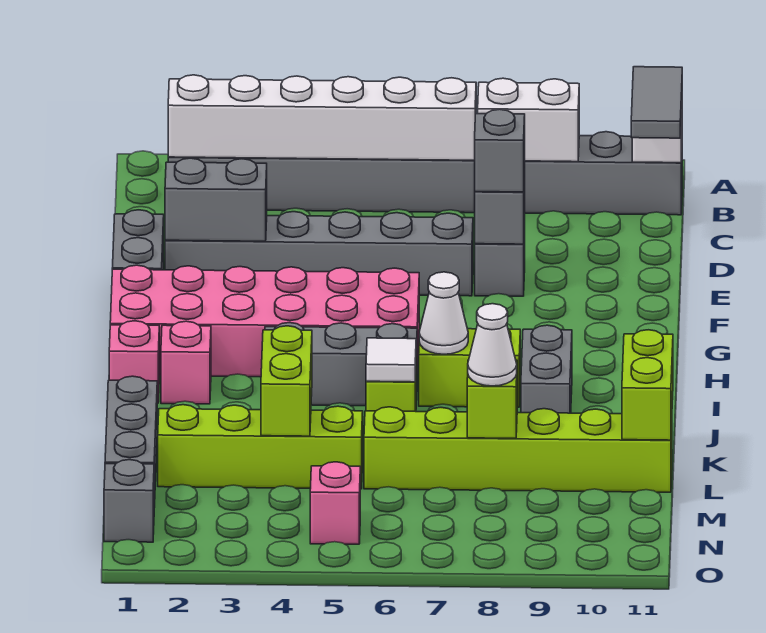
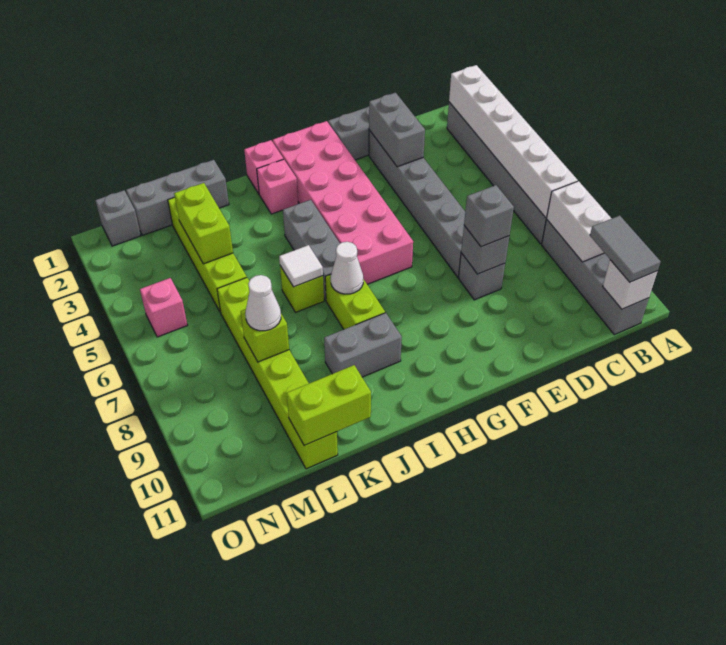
grey tile B11:C11 level 3 -> grey tile B10:B11 level 3
lime brick K4:L4 level 2 -> lime brick L3:L4 level 2

